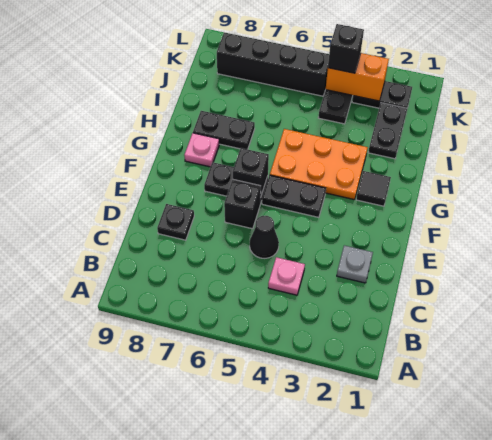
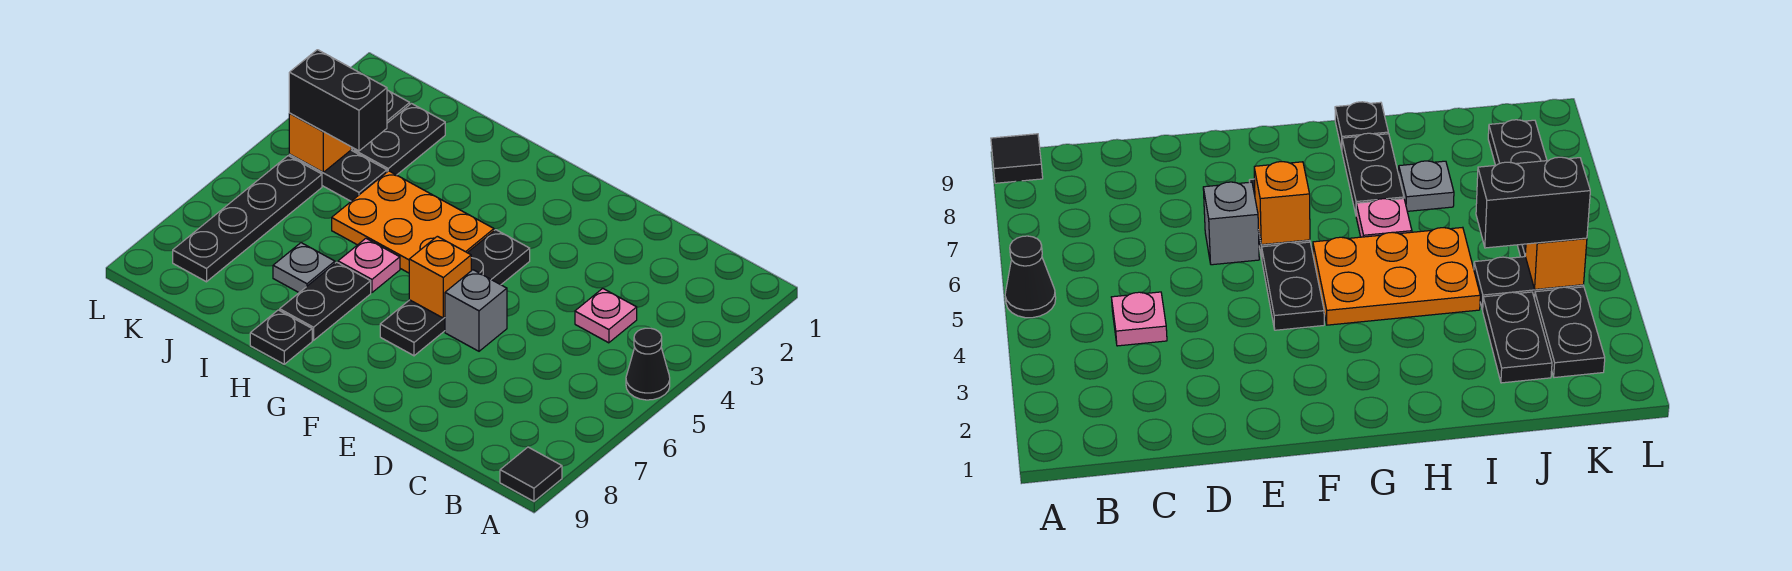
grey plate D2 level 1 -> grey plate I7 level 1
black cone D5 level 1 -> black cone A5 level 1
black plate D8 level 1 -> black plate H9 level 1
black brick E6 level 1 -> grey brick E6 level 1
black brick F6 level 2 -> orange brick F6 level 2
black tile G2 level 1 -> black tile A9 level 1
orange plate G3:H5 level 1 -> orange plate G4:I5 level 1
pink plate G8 level 1 -> pink plate H6 level 1
black plate I2:J2 level 1 -> black plate J2:J3 level 1
orange brick K3:K4 level 2 -> orange brick K4 level 2
black brick K4 level 3 -> black brick J4:K4 level 3
black brick K5:K8 level 1 -> black plate K5:K8 level 1

